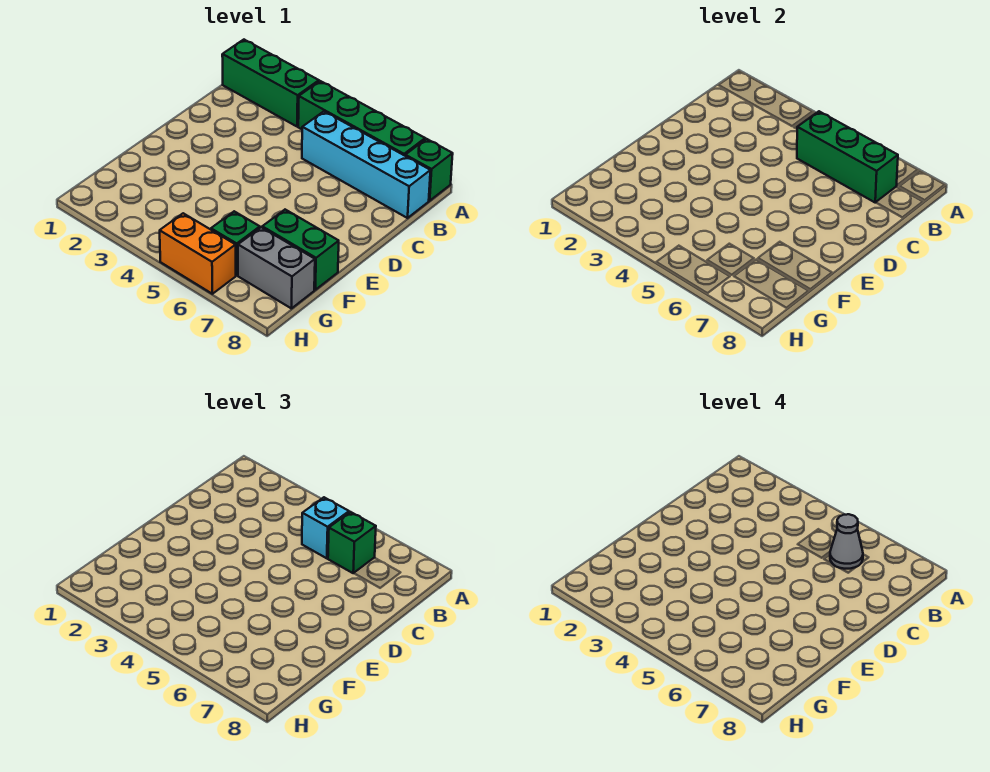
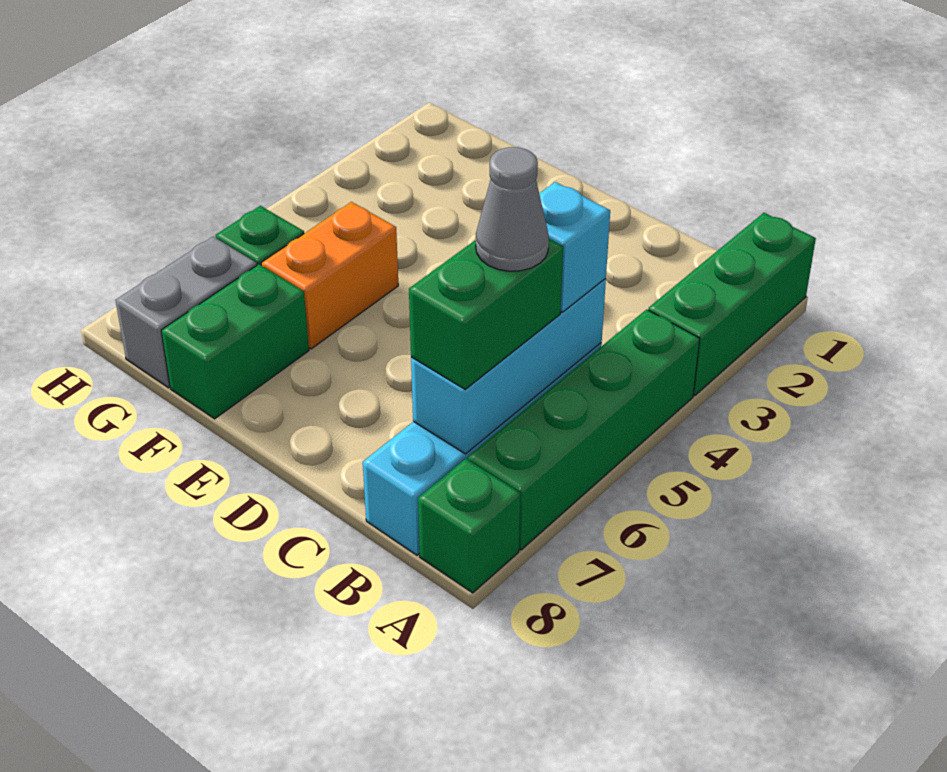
green brick B5:B7 level 2 -> cyan brick B5:B7 level 2
green brick B6 level 3 -> green brick B6:B7 level 3
orange brick H5:H6 level 1 -> orange brick F5:F6 level 1

